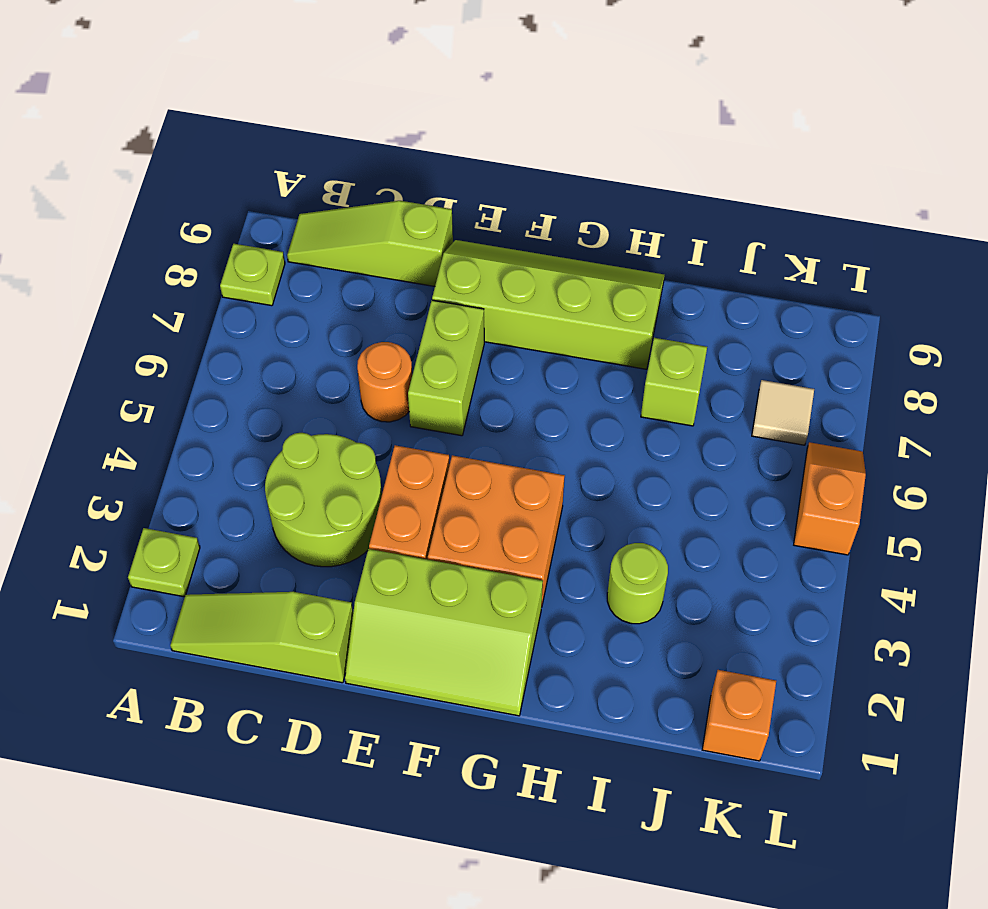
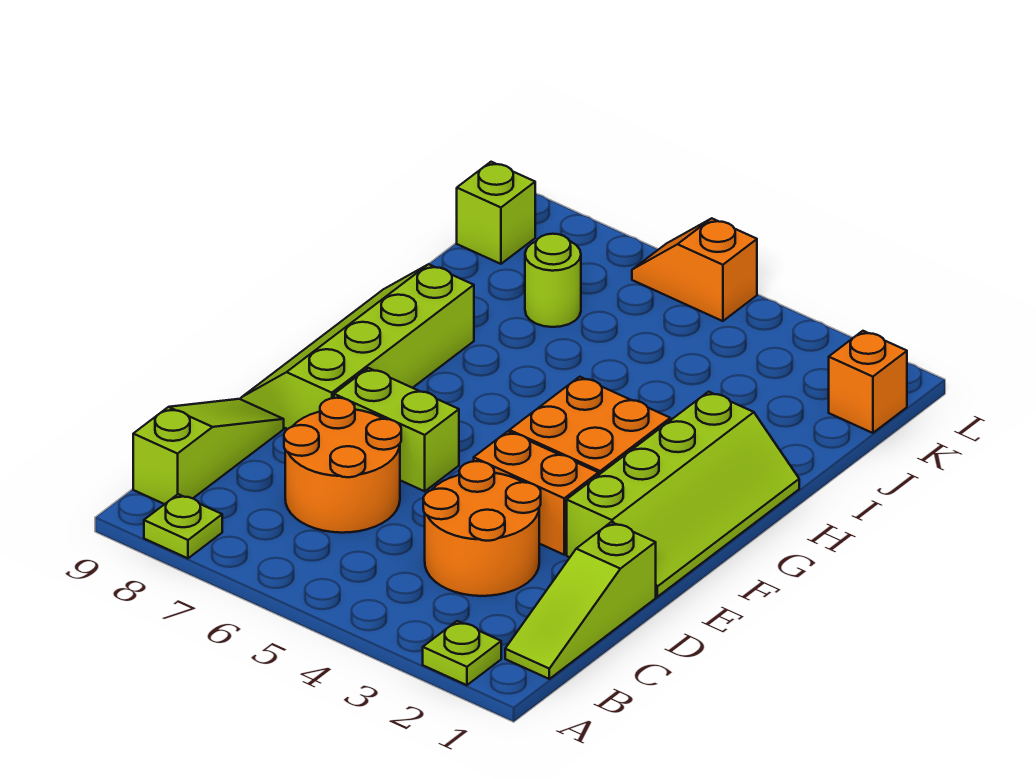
lime slope B9:D9 level 1 top D -> lime slope B9:D9 level 1 top B
lime round brick C3:D4 level 1 -> orange round brick C3:D4 level 1
orange round brick D6 level 1 -> orange round brick C6:D7 level 1
lime slope E1:G2 level 1 top 2 -> lime slope E1:H2 level 1 top 2
lime round brick I3 level 1 -> lime round brick J7 level 1
lime brick I7 level 1 -> lime brick K9 level 1
tan tile K7 level 1 -> none

